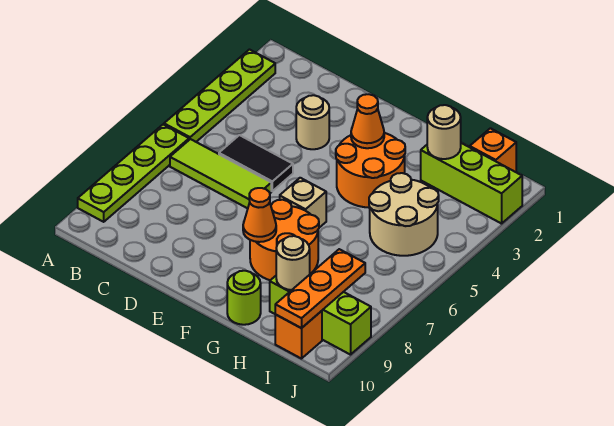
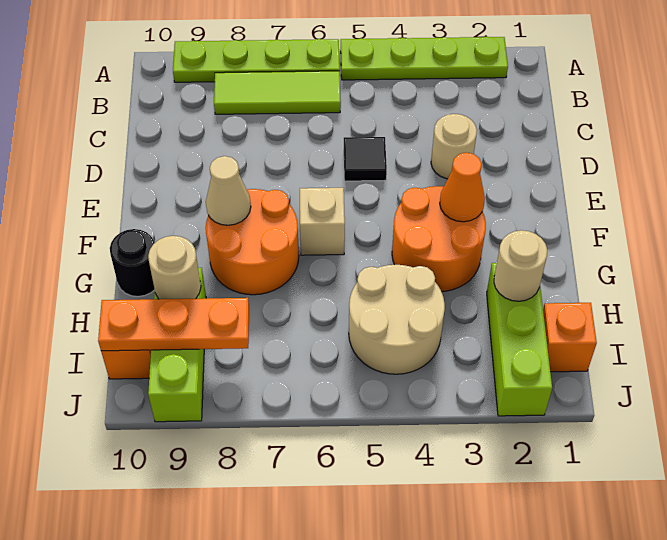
lime tile B6:D6 level 1 -> lime tile B6:B8 level 1
black tile C5:D5 level 1 -> black tile D5 level 1
orange cone F8 level 2 -> tan cone F8 level 2
lime round brick G10 level 1 -> black round brick G10 level 1

